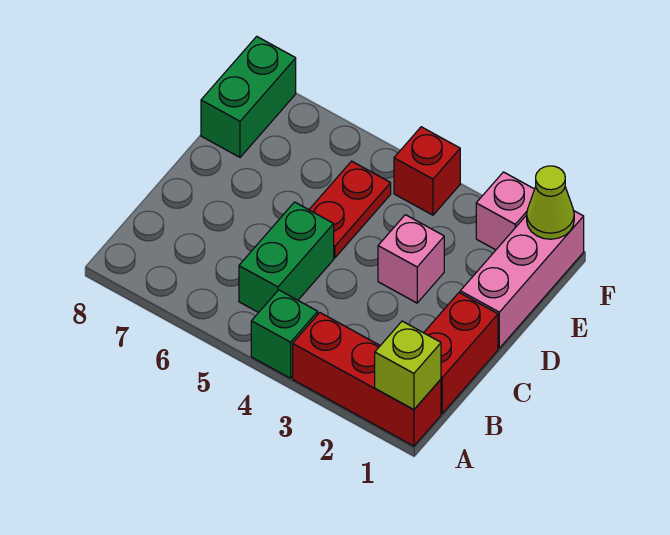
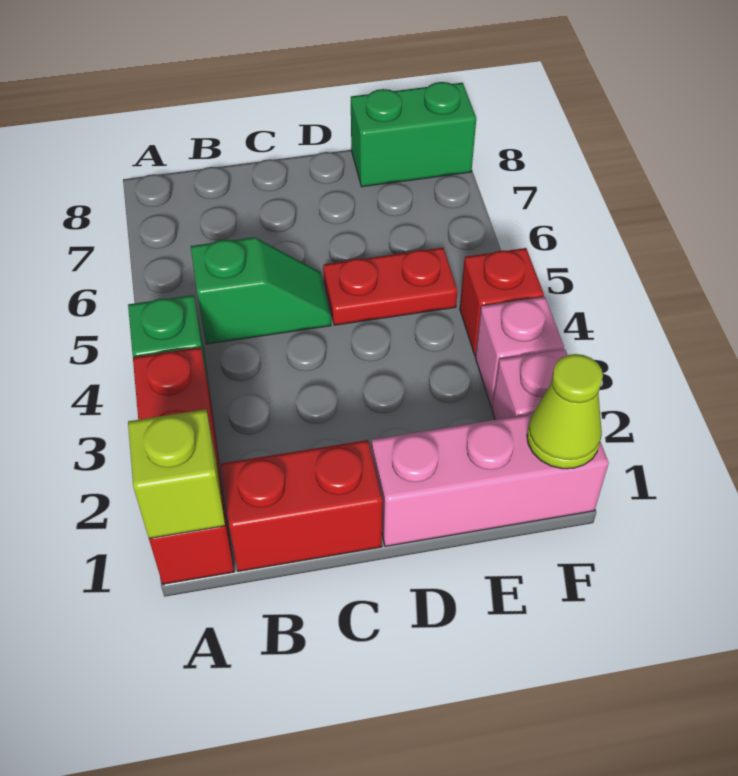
green brick B5:C5 level 1 -> green slope B5:C5 level 1 top B
pink brick D3 level 1 -> pink brick F3 level 1

